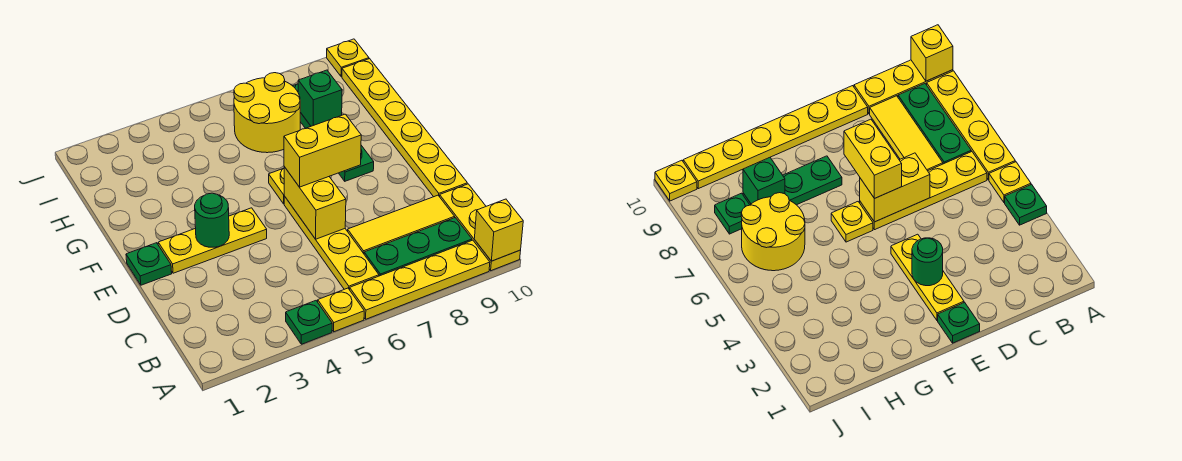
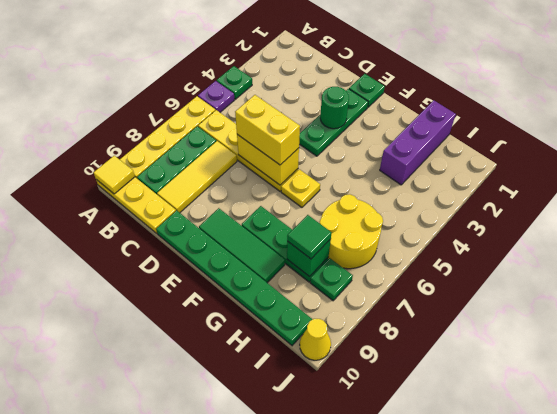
yellow plate A5 level 1 -> purple plate A5 level 1
yellow brick A10 level 2 -> yellow tile A10 level 2
yellow plate D10:I10 level 1 -> green plate D10:I10 level 1
yellow plate E2:E4 level 1 -> green plate E2:E4 level 1
yellow brick E6:E7 level 3 -> yellow brick D6:E6 level 3
none -> green tile E9:G9 level 1
none -> purple brick H1:H3 level 1
none -> green tile H8 level 3
yellow plate J10 level 1 -> yellow cone J10 level 1

